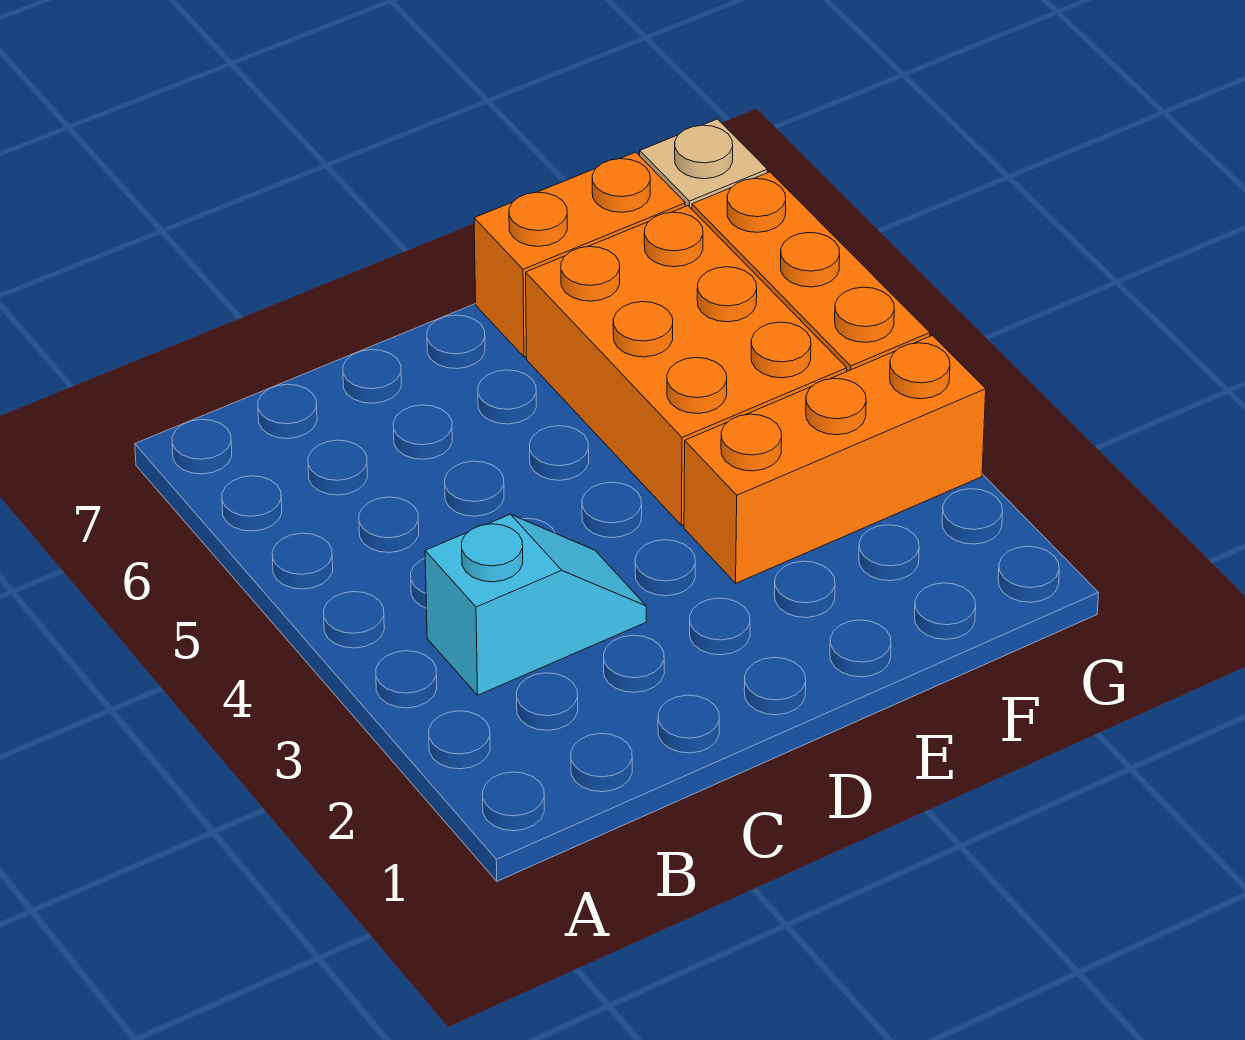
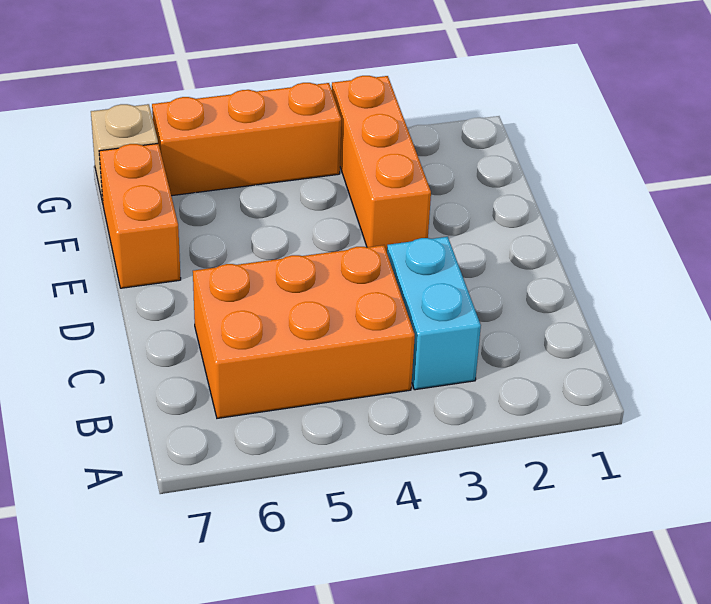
cyan slope B3:C3 level 1 top B -> cyan brick B3:C3 level 1
orange brick E4:F6 level 1 -> orange brick B4:C6 level 1

